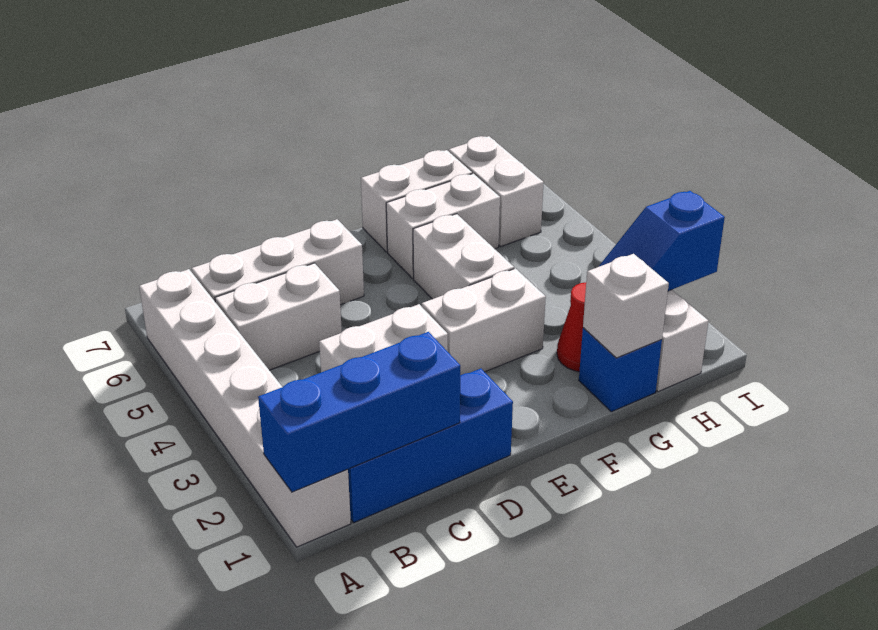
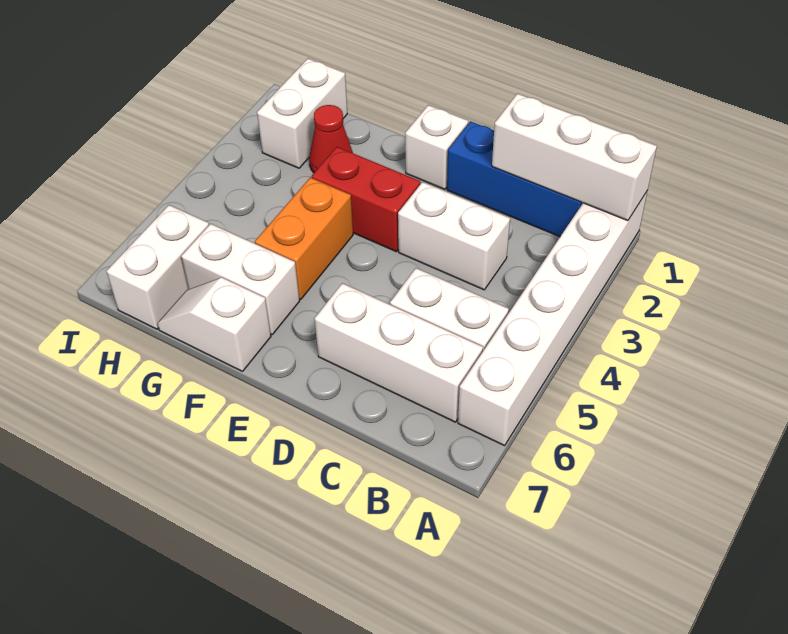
blue brick A1:C1 level 2 -> white brick A1:C1 level 2
white brick E3:F3 level 1 -> red brick E3:F3 level 1
white brick F4:F5 level 1 -> orange brick F4:F5 level 1
white brick F7:G7 level 1 -> white slope F7:G7 level 1 top F
blue brick G1 level 1 -> none
white brick G1 level 2 -> white brick E1 level 1
blue slope H2:I2 level 2 top I -> none

